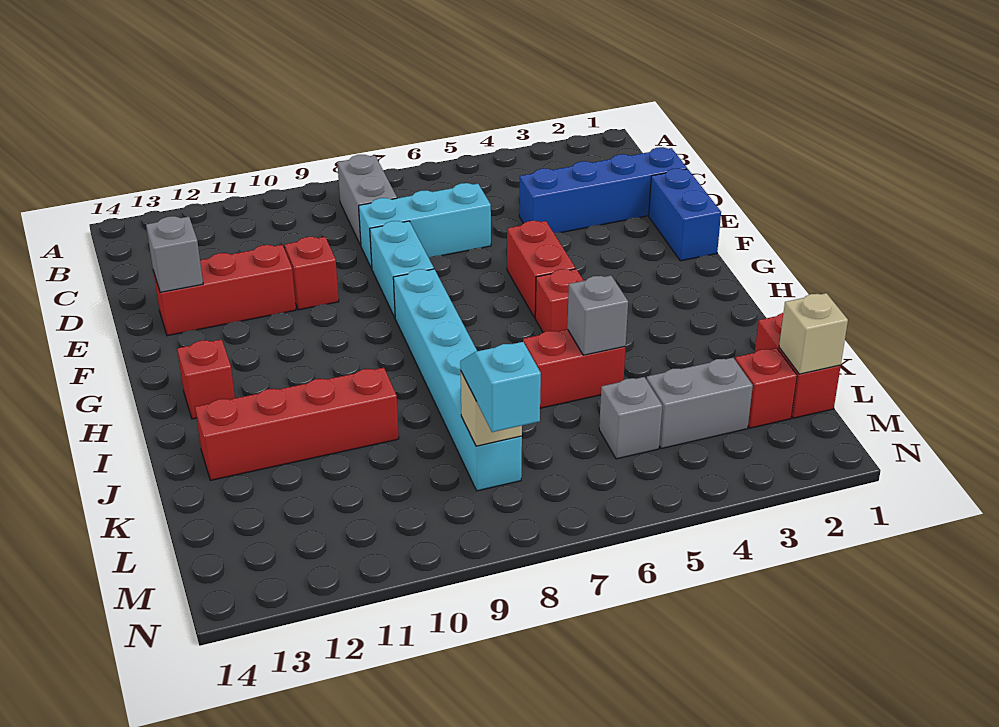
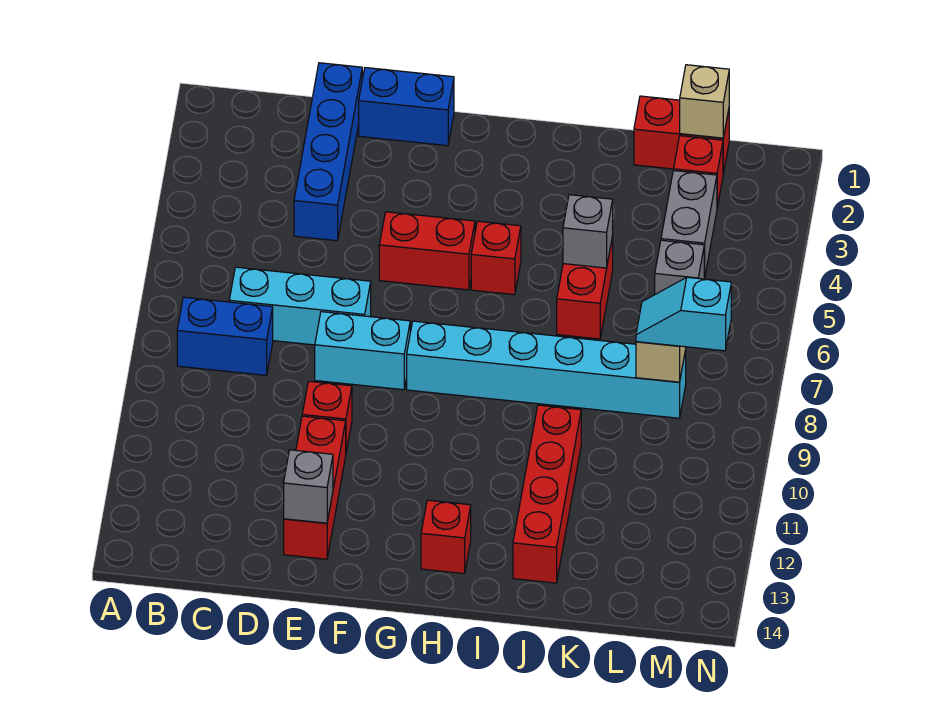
grey brick B8:C8 level 1 -> blue brick B8:C8 level 1
cyan brick D6:D8 level 1 -> cyan brick C7:E7 level 1

